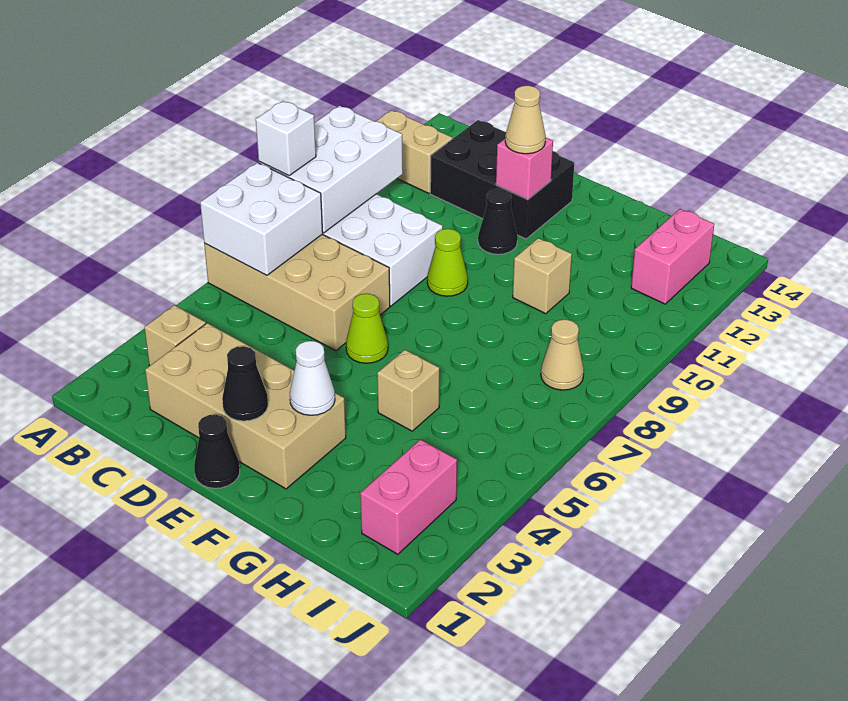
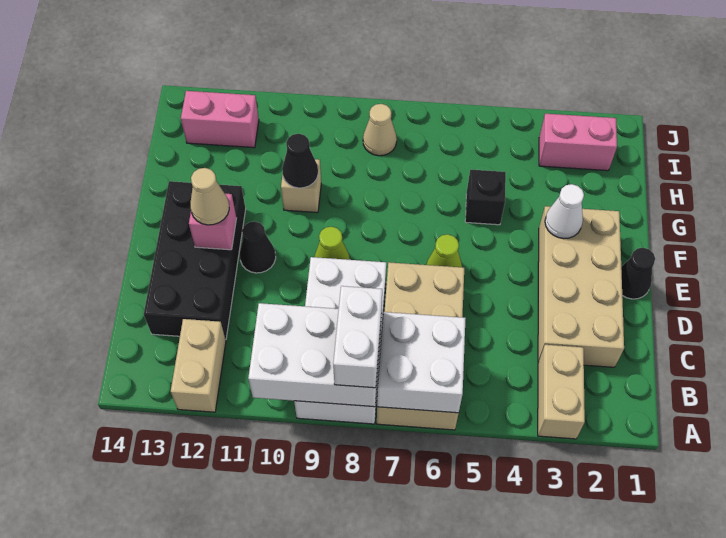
white brick A8 level 3 -> white brick A8:B8 level 3
tan brick B3 level 1 -> tan brick A3:B3 level 1
black brick C12:E13 level 1 -> black brick C12:F13 level 1
black cone E2 level 2 -> black cone G10 level 2
tan brick G5 level 1 -> black brick G5 level 1

